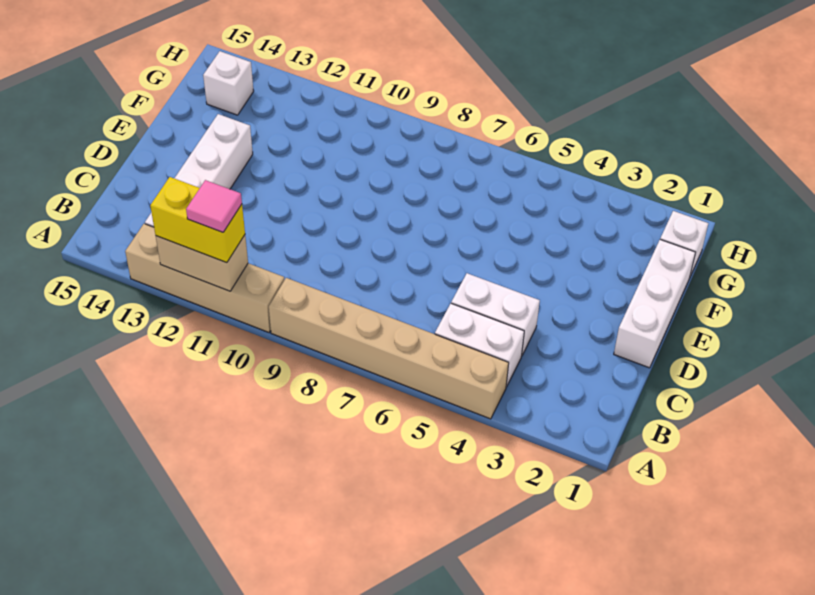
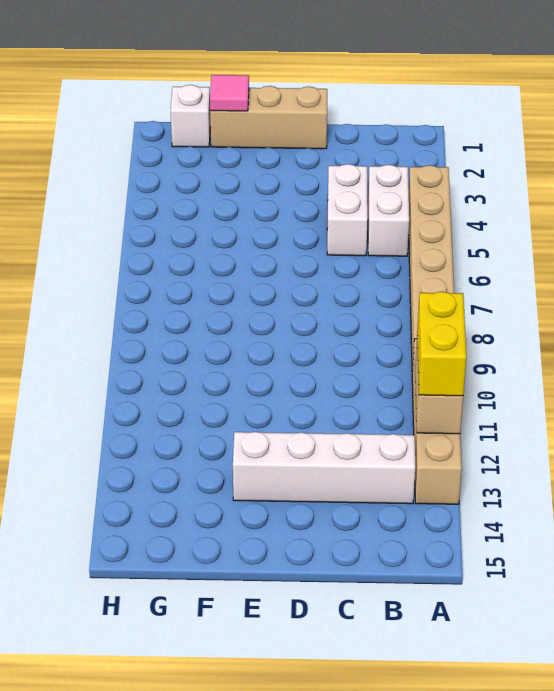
pink tile A11 level 4 -> pink tile F1 level 2
white brick D1:F1 level 1 -> tan brick D1:F1 level 1
white brick G14 level 1 -> none

